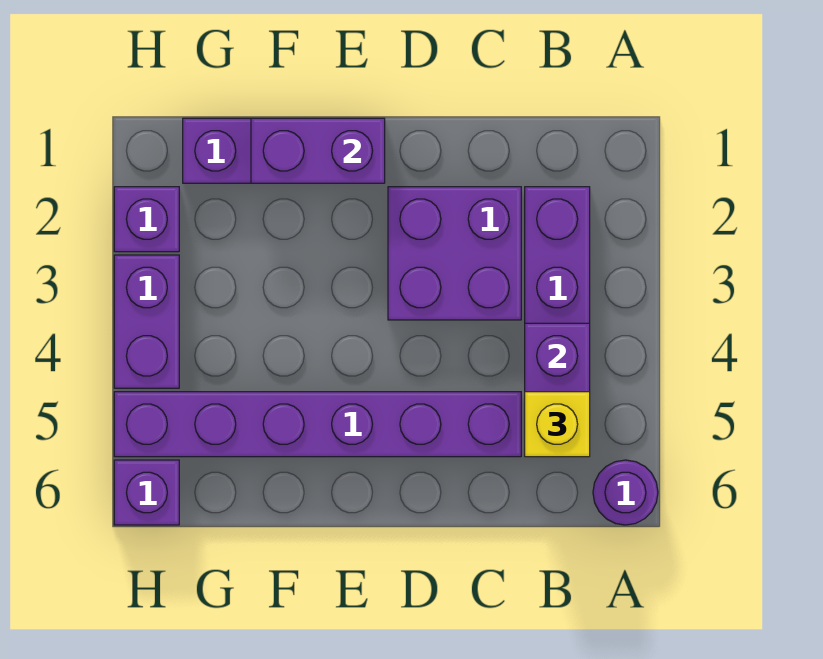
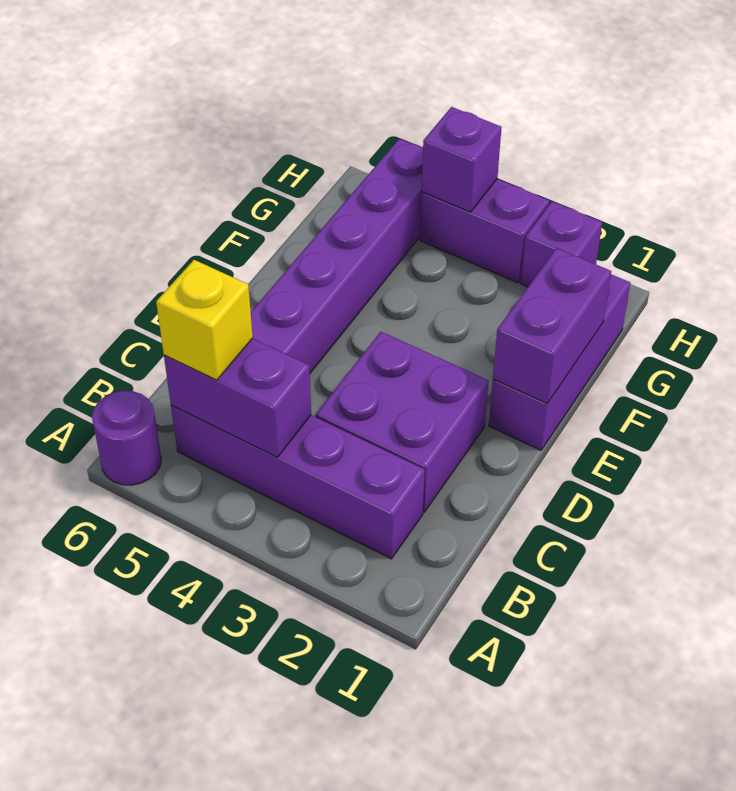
purple brick H6 level 1 -> purple brick H4 level 2

